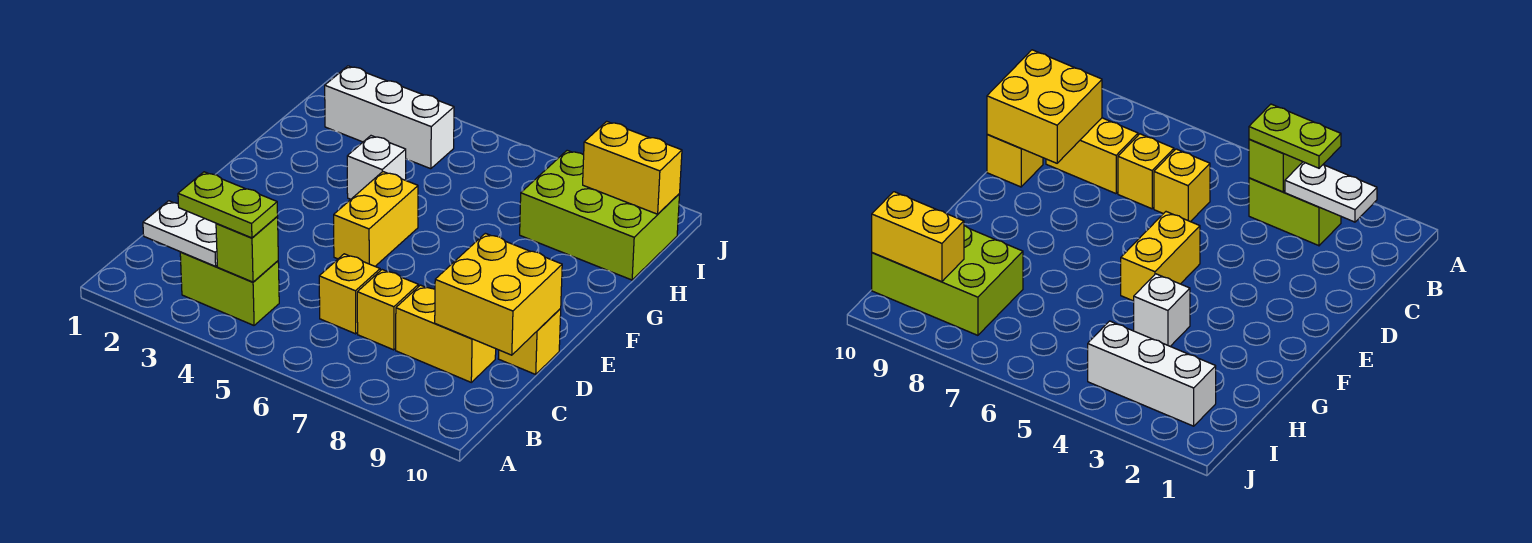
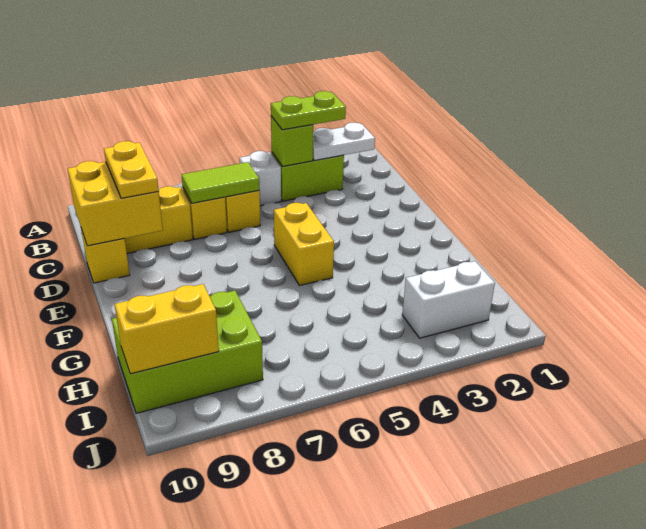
none -> lime tile C6:C7 level 2
none -> yellow plate C9:D9 level 3
white brick G4 level 1 -> white brick B5 level 1
white brick I2:I4 level 1 -> white brick I2:I3 level 1

